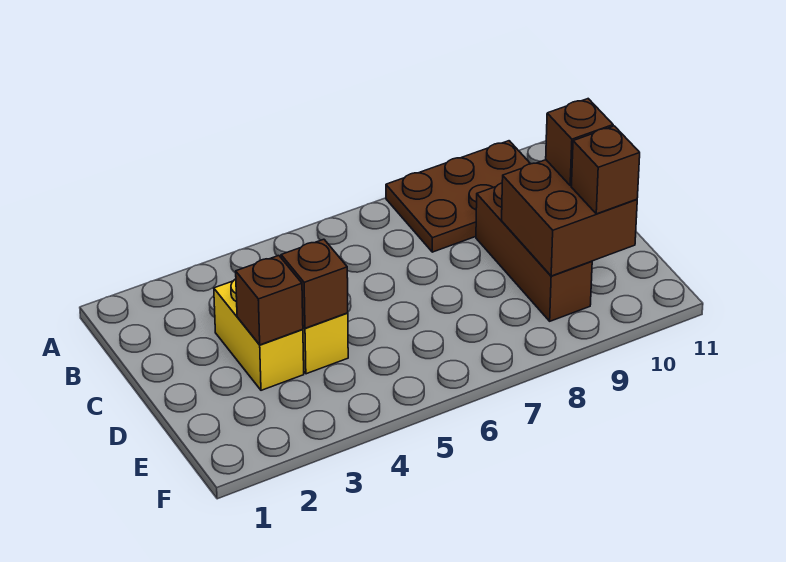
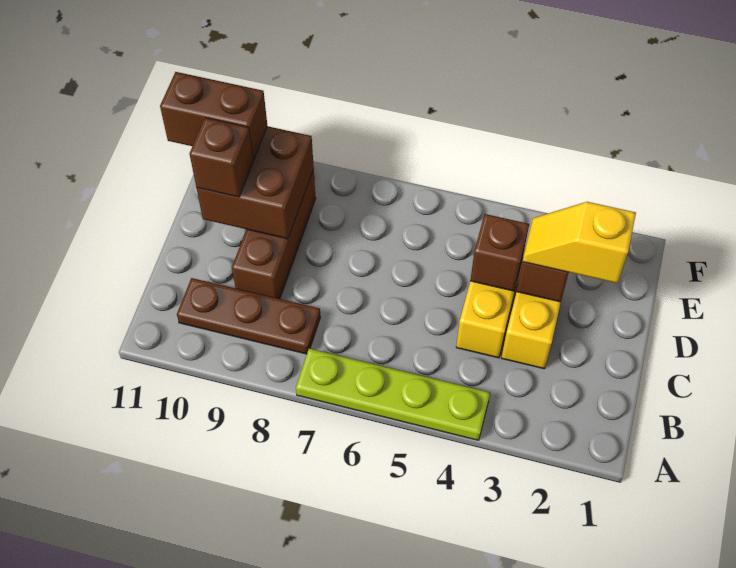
none -> lime plate A4:A7 level 1
brown plate A8:B10 level 1 -> brown plate B8:B10 level 1
none -> yellow slope D2:D3 level 3 top 2
brown brick E10 level 3 -> brown brick E10:E11 level 3

